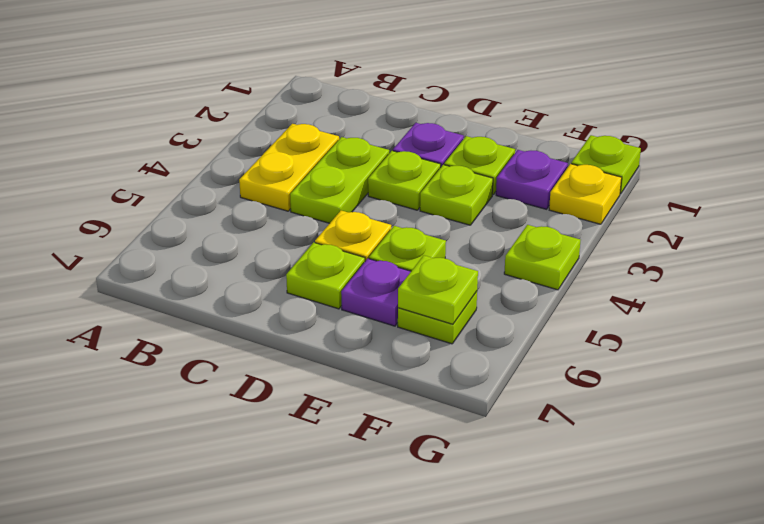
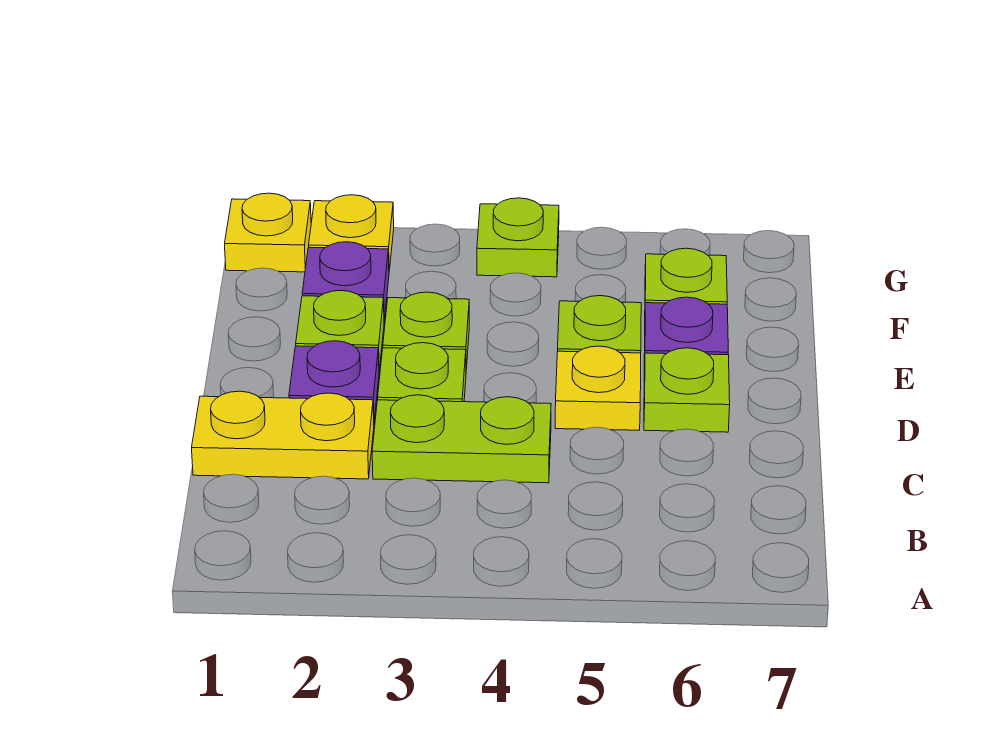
yellow plate B3:B4 level 1 -> yellow plate C1:C2 level 1
lime plate F6 level 2 -> none
lime plate G1 level 1 -> yellow plate G1 level 1

